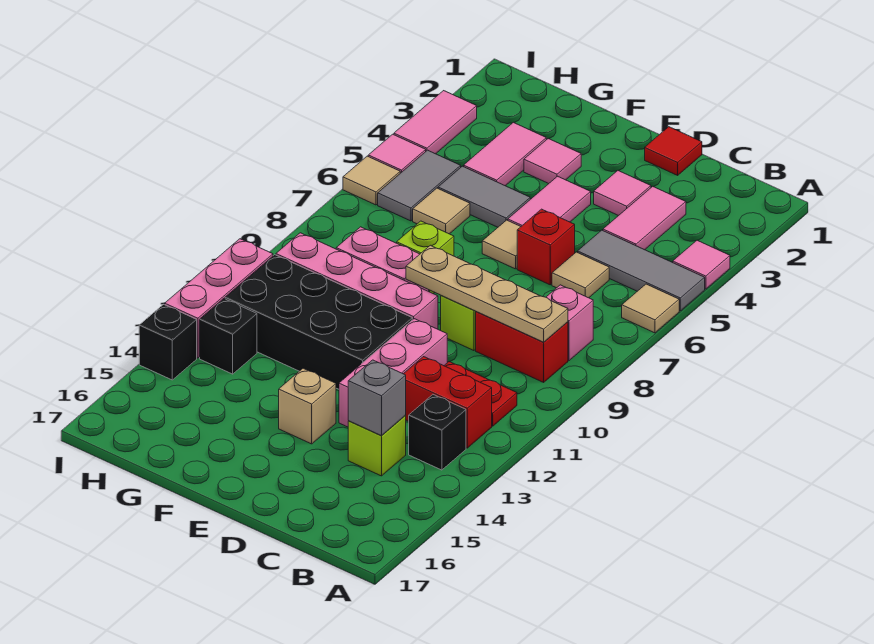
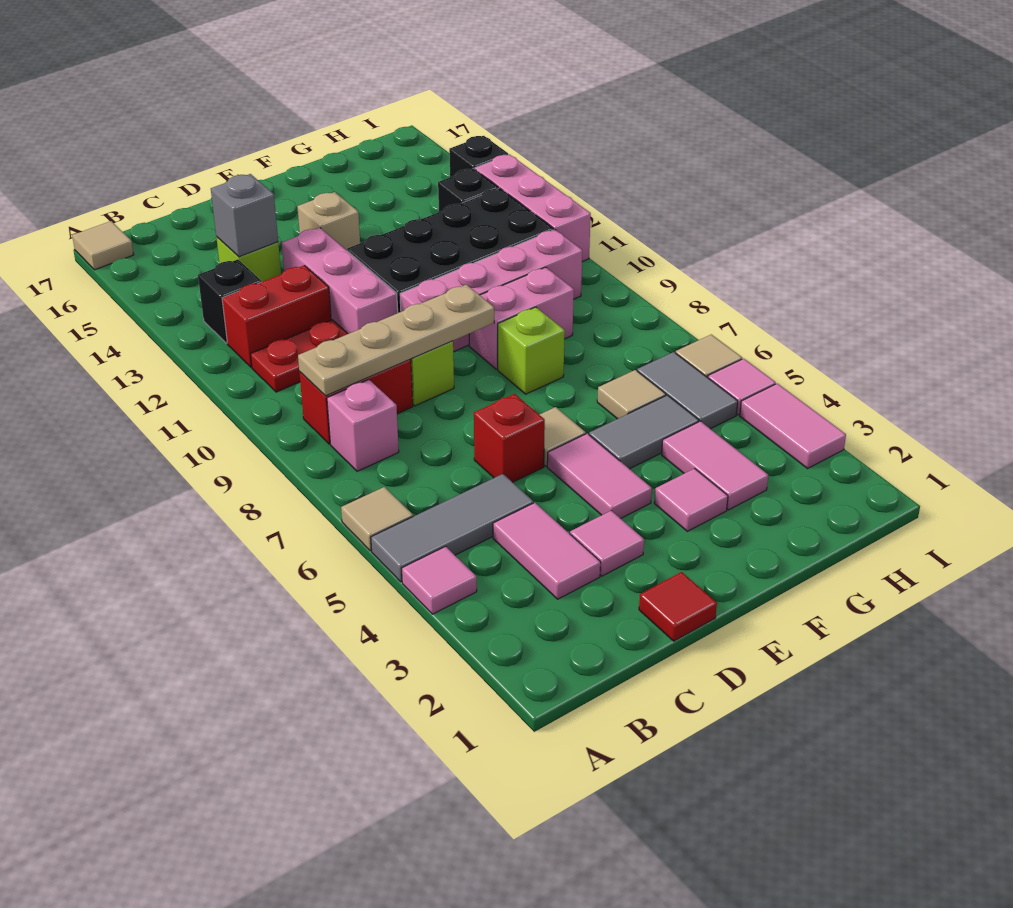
tan tile C6 level 1 -> tan tile A17 level 1

